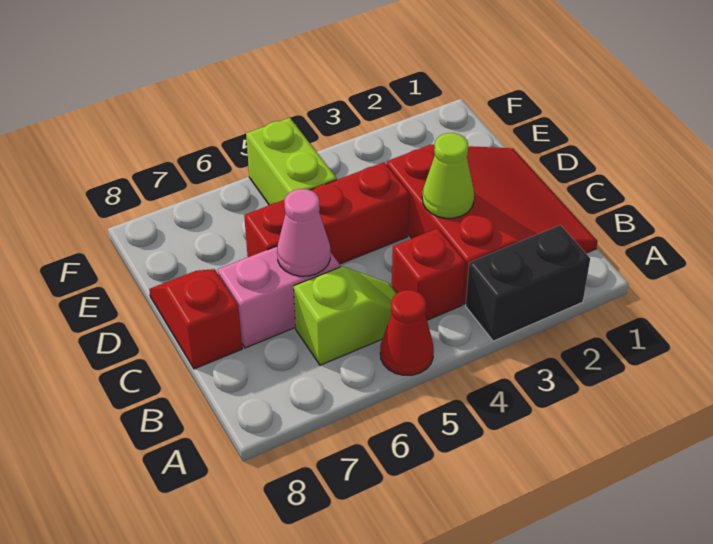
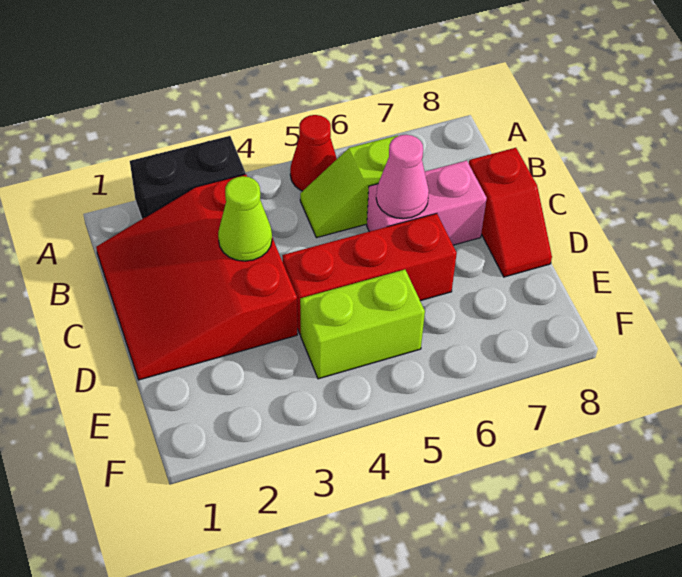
red brick B4 level 1 -> none
lime brick E5:F5 level 1 -> lime brick E4:E5 level 1

